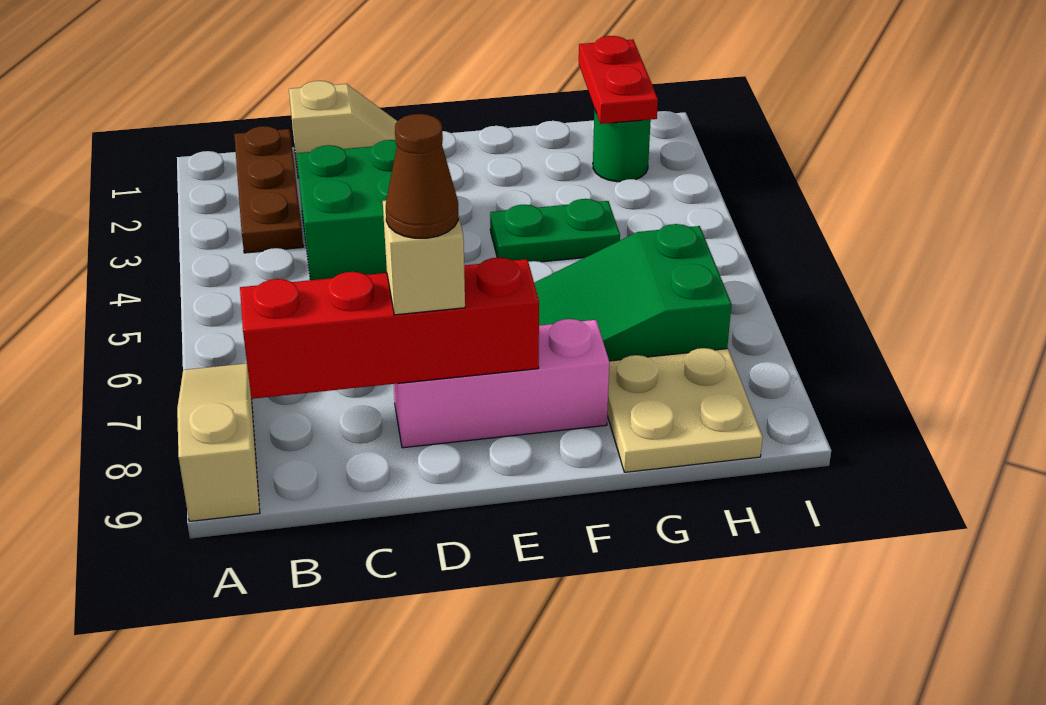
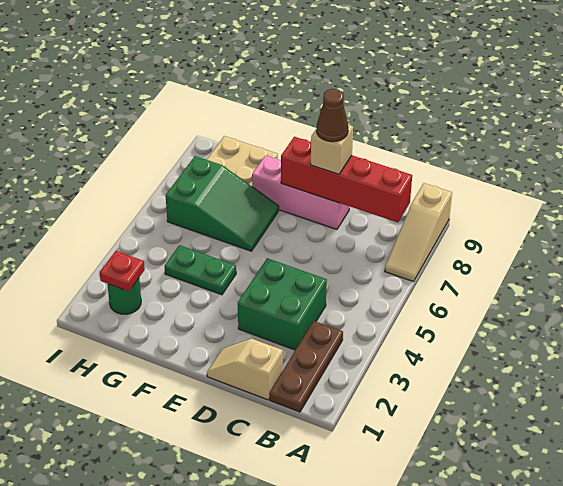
red plate H1:H2 level 2 -> red plate H2 level 2

